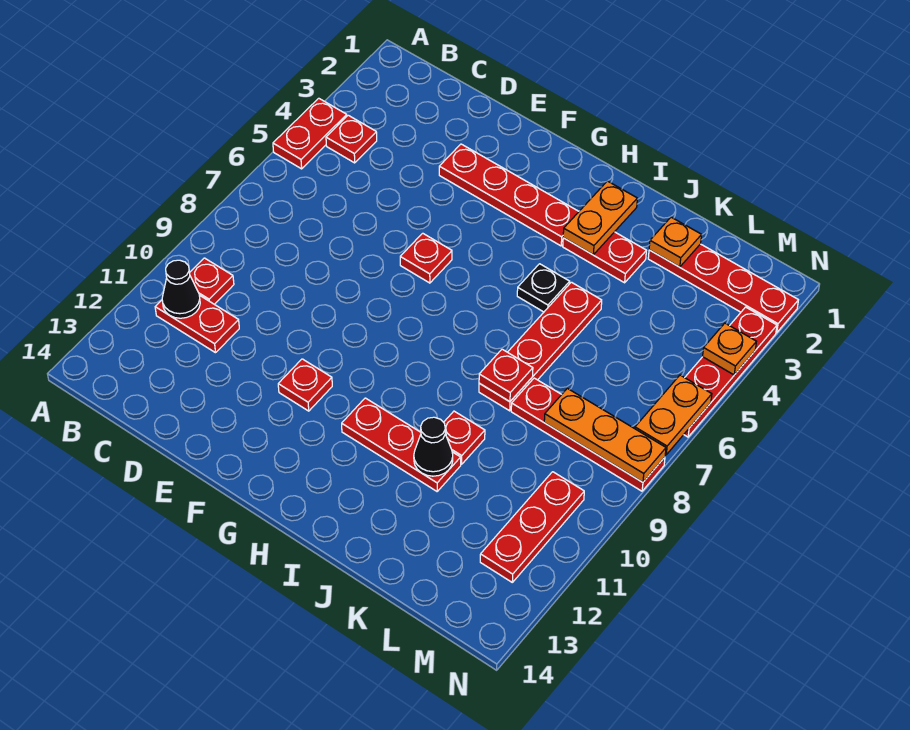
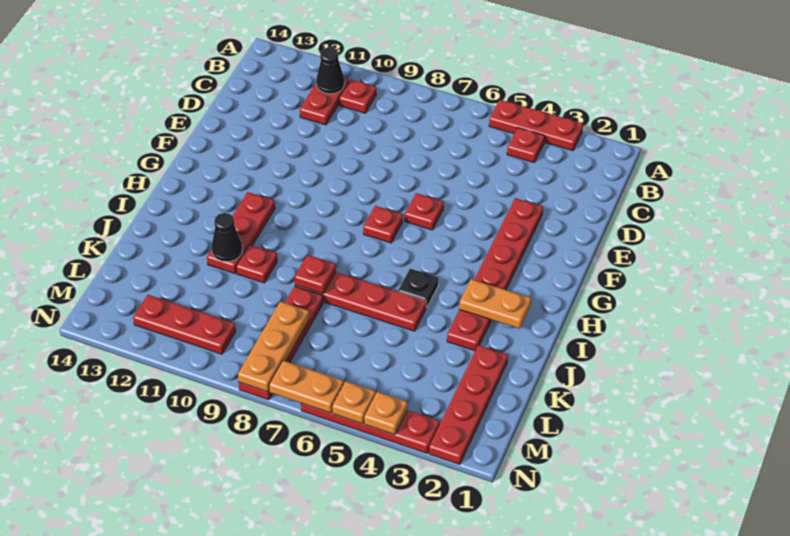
red plate A4:A5 level 1 -> red plate A3:A5 level 1
red plate F11 level 1 -> red plate G7 level 1
orange plate K2 level 2 -> orange plate N5 level 2

